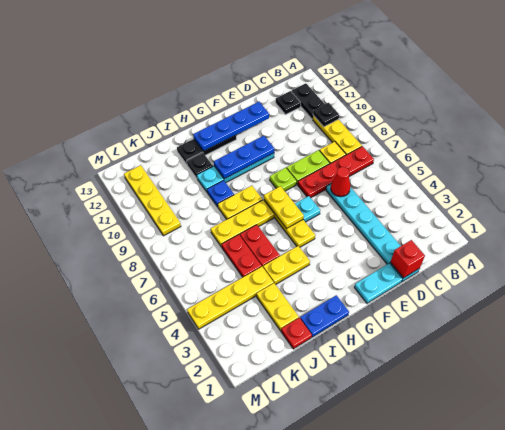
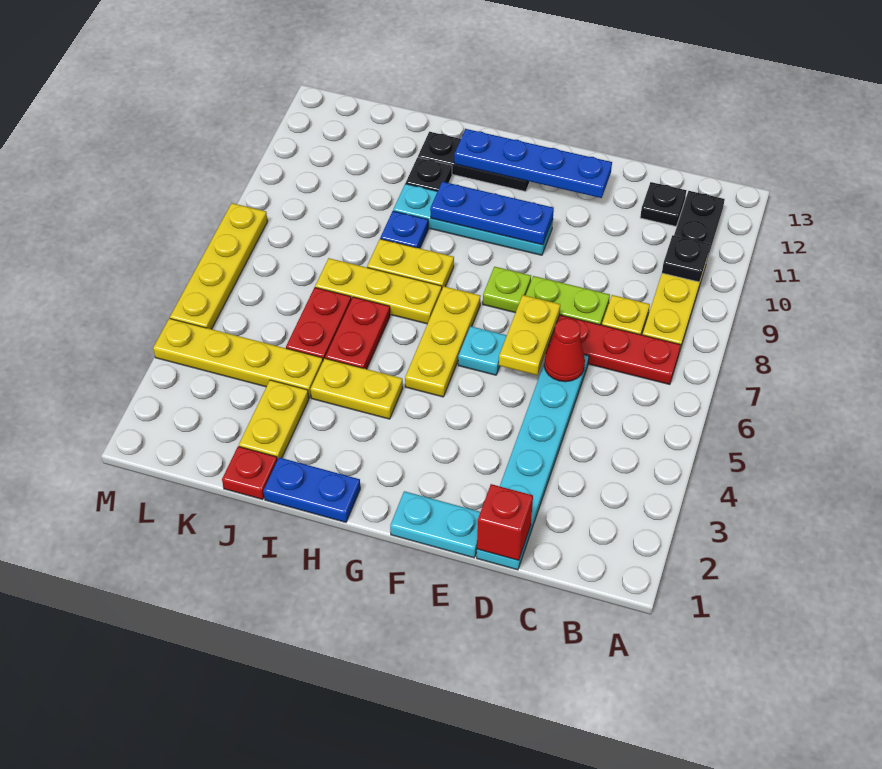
yellow plate G6:G7 level 2 -> yellow plate E6:E7 level 2
yellow plate L9:L12 level 1 -> yellow plate M5:M8 level 1

